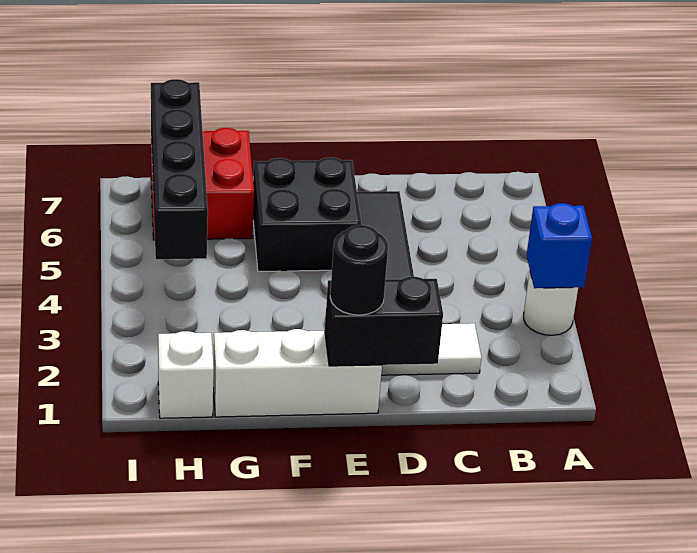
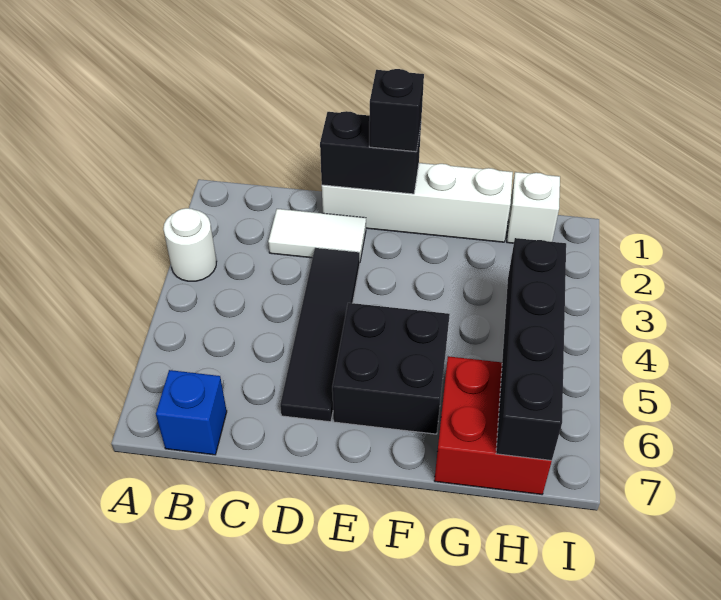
blue brick A3 level 2 -> blue brick B7 level 1
white brick E1:G1 level 1 -> white brick D1:G1 level 1
black round brick E1 level 3 -> black brick E1 level 3

